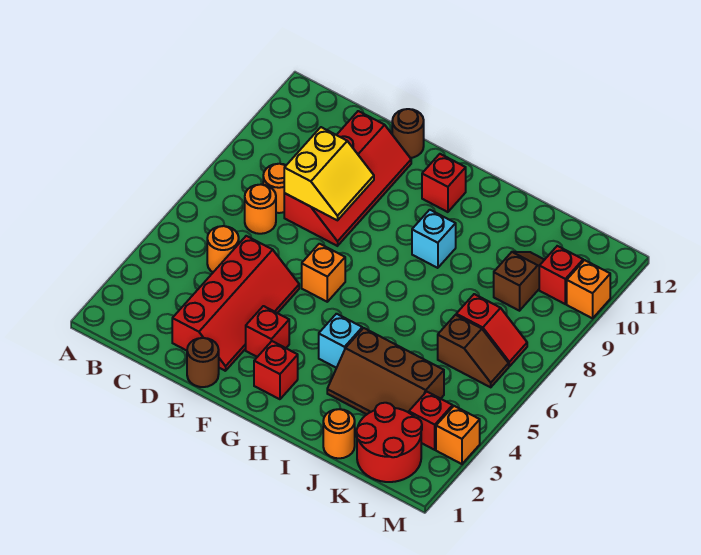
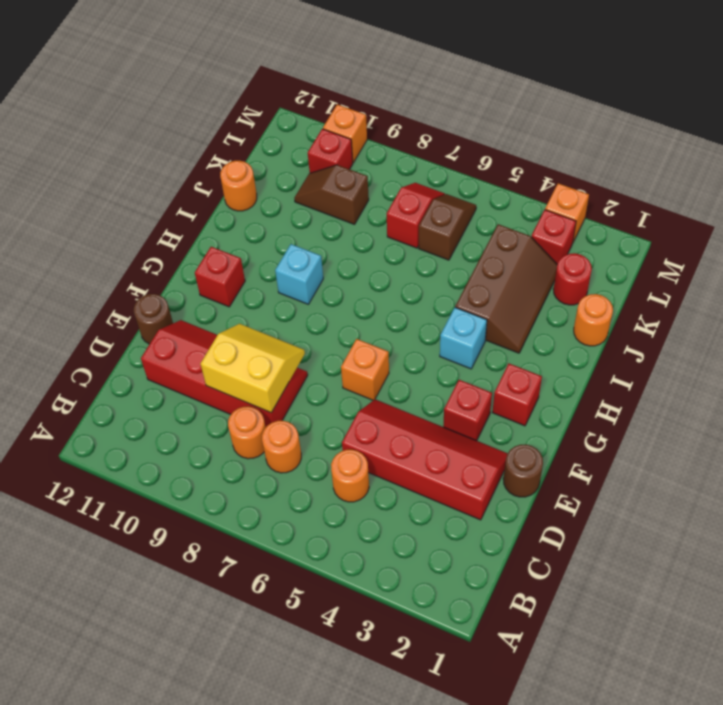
none -> orange round brick J12 level 1
red round brick K1:L2 level 1 -> red round brick K2 level 1

